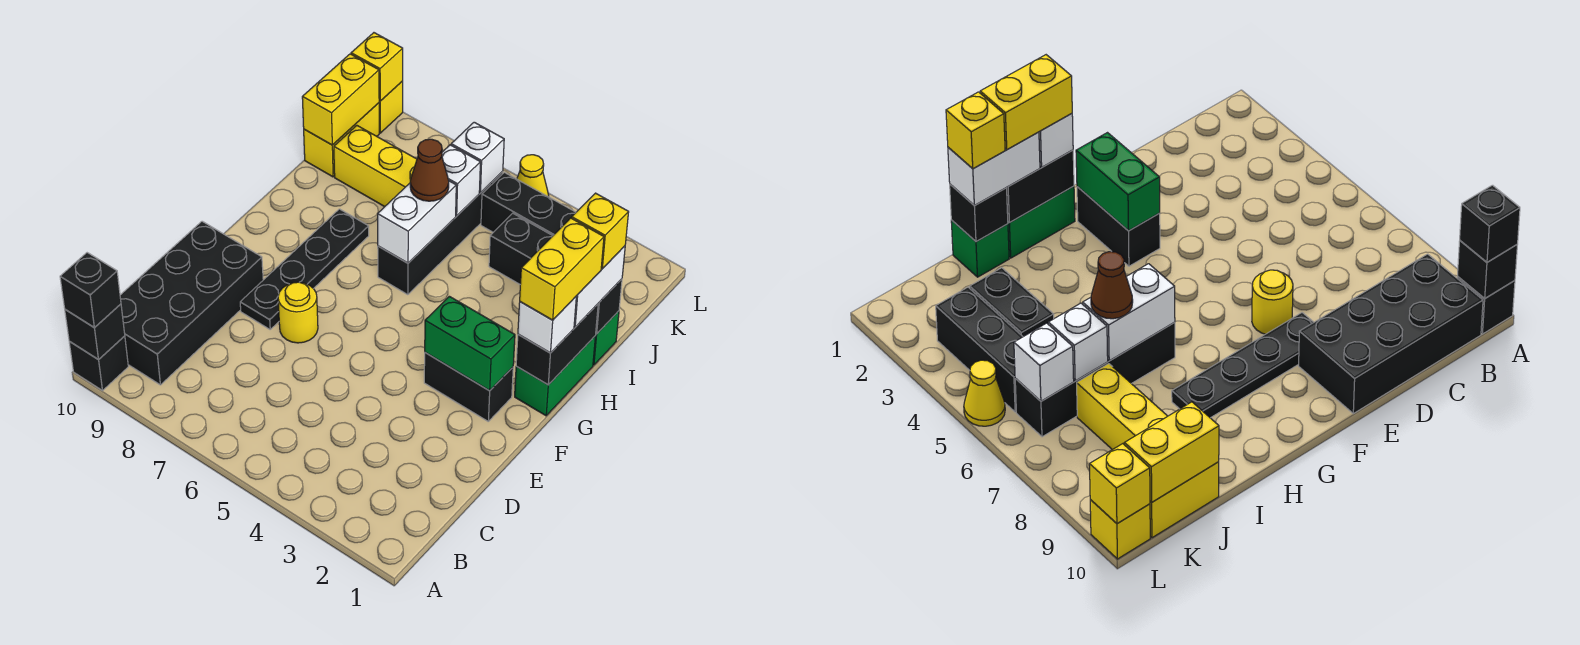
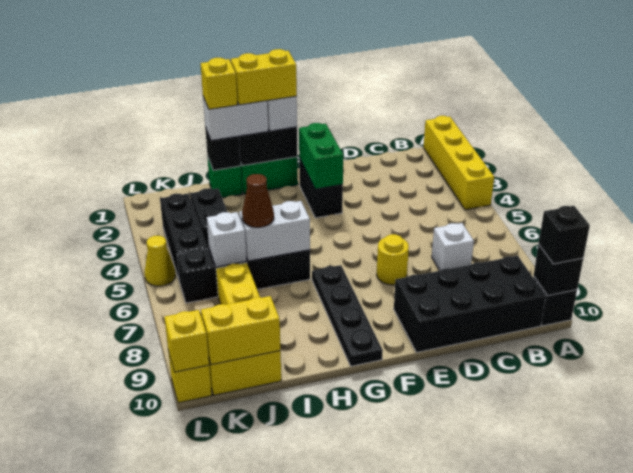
none -> yellow brick A1:A4 level 1
black plate E8:H8 level 1 -> black plate G7:G10 level 1
white brick K6 level 2 -> white brick C7 level 1

